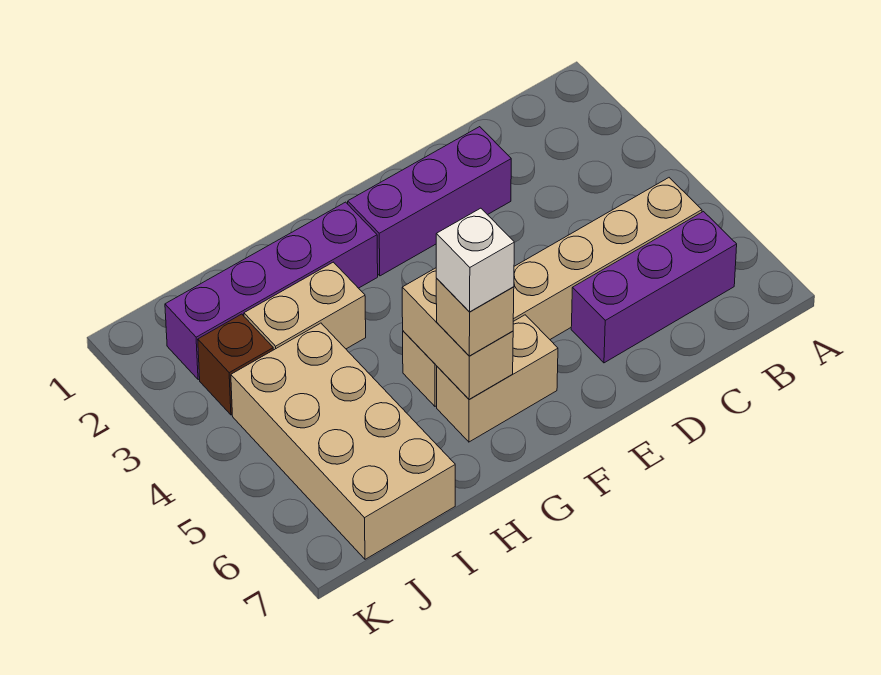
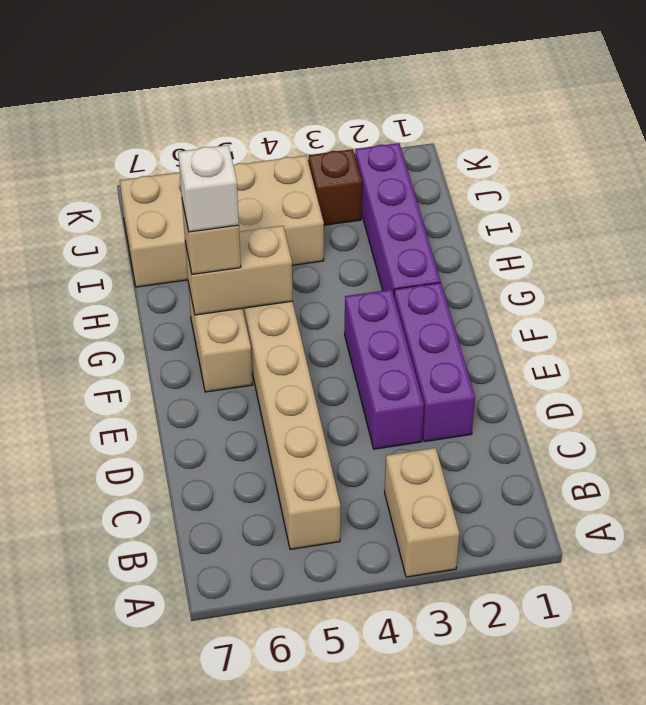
purple brick B6:D6 level 1 -> purple brick D3:F3 level 1
tan brick H3:I3 level 1 -> tan brick A3:B3 level 1

